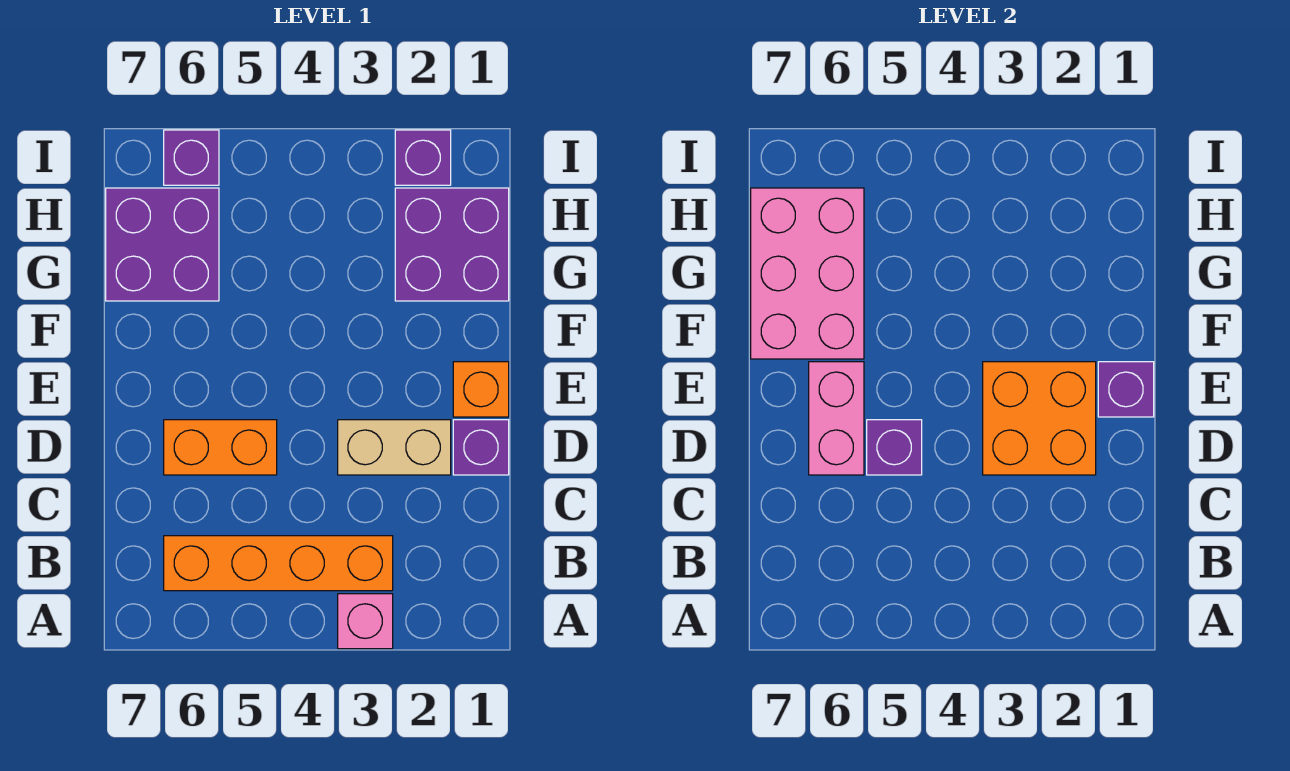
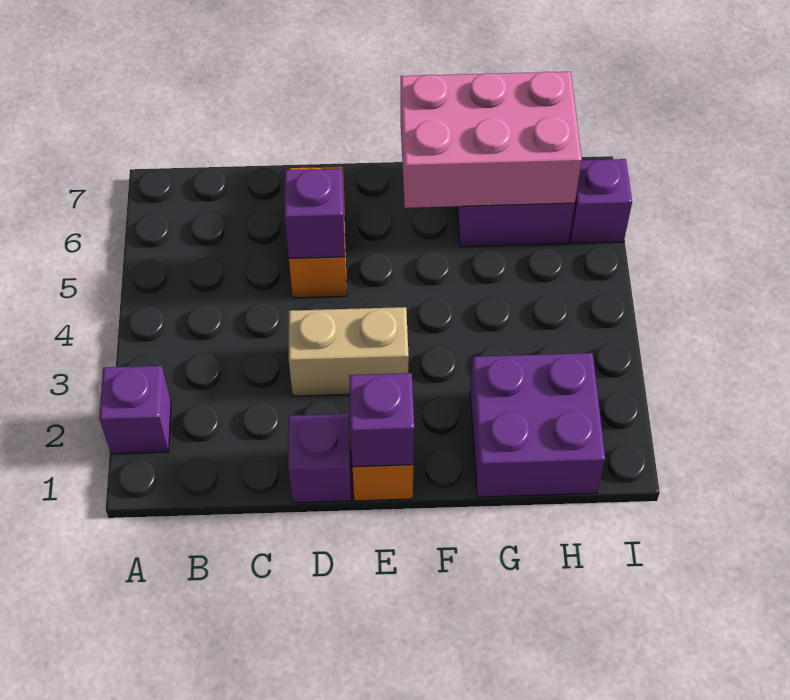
pink brick A3 level 1 -> none
orange brick B3:B6 level 1 -> none
tan brick D2:D3 level 1 -> tan brick D3:E3 level 1
orange brick D2:E3 level 2 -> none
pink brick D6:E6 level 2 -> none
purple brick I2 level 1 -> purple brick A2 level 1

